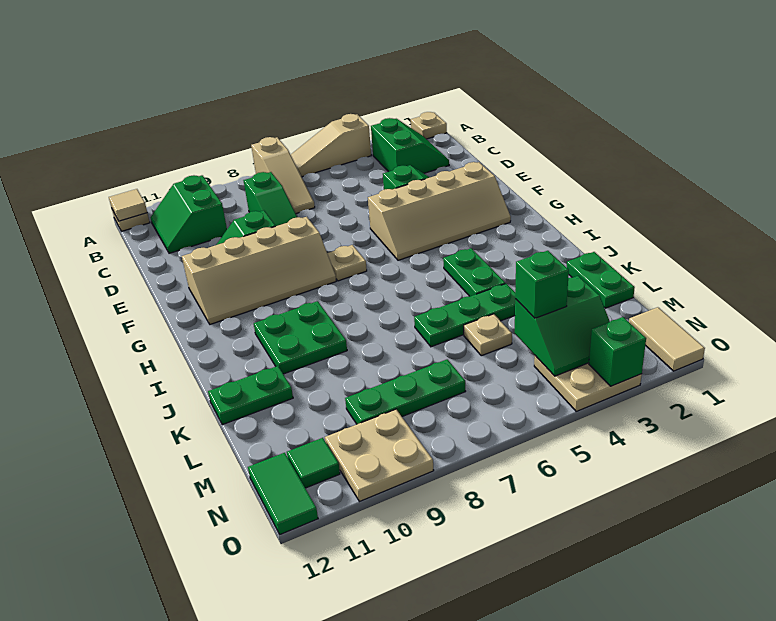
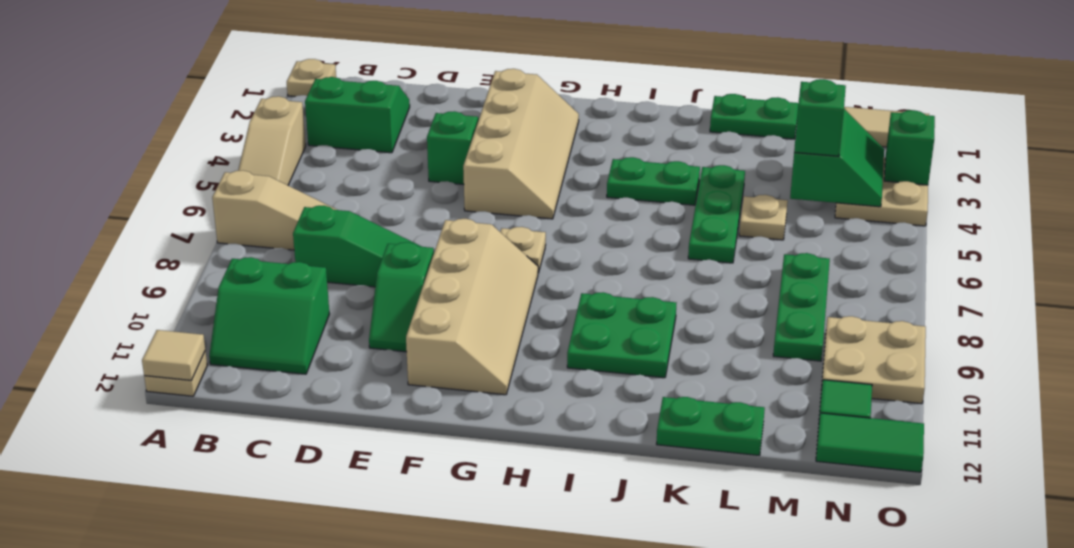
green plate K11:K12 level 1 -> green plate K12:L12 level 1

